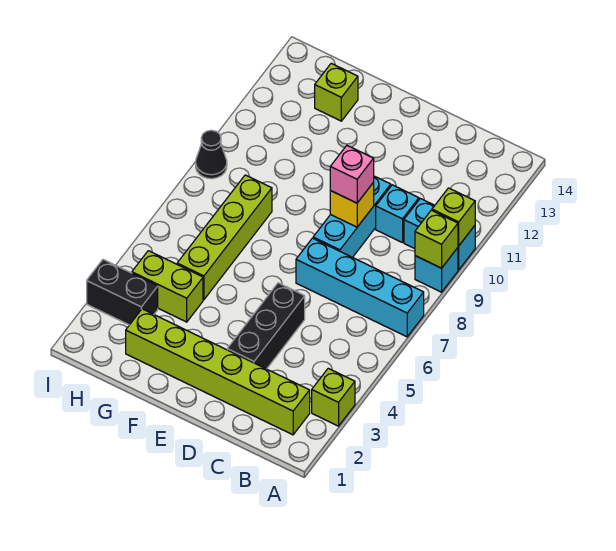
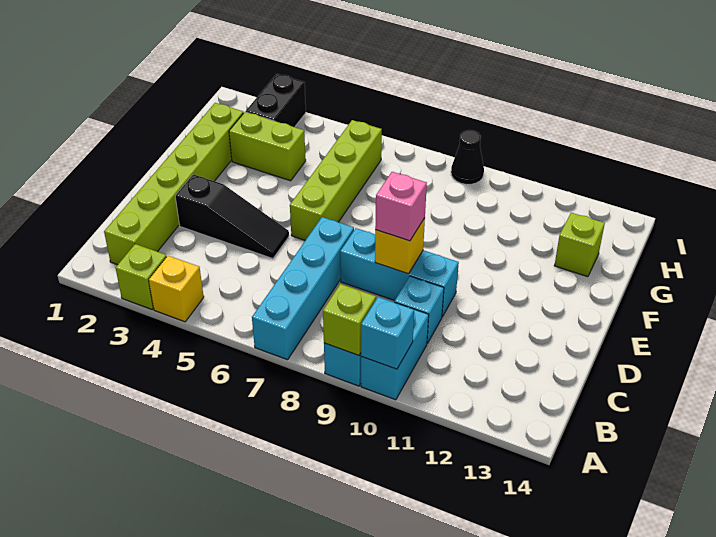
none -> yellow brick A4 level 1
lime brick A10 level 2 -> cyan brick A10 level 2
black brick D3:D5 level 1 -> black slope D3:D5 level 1 top 3
lime brick G4:H4 level 1 -> lime brick G3:G4 level 1
lime brick G5:G8 level 1 -> lime brick E6:H6 level 1

